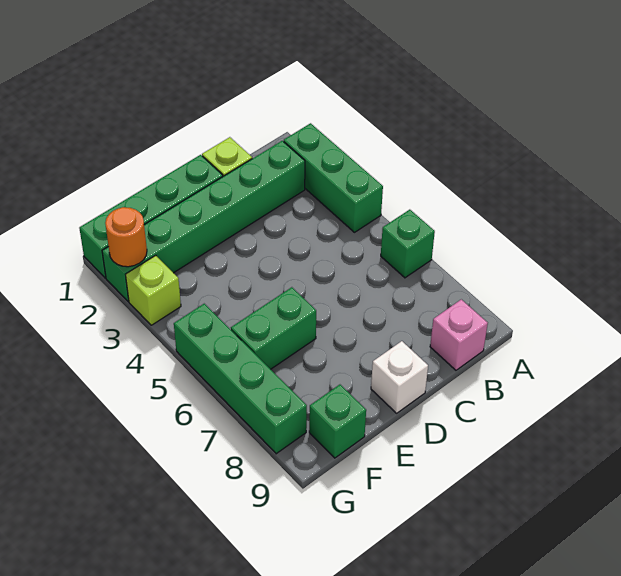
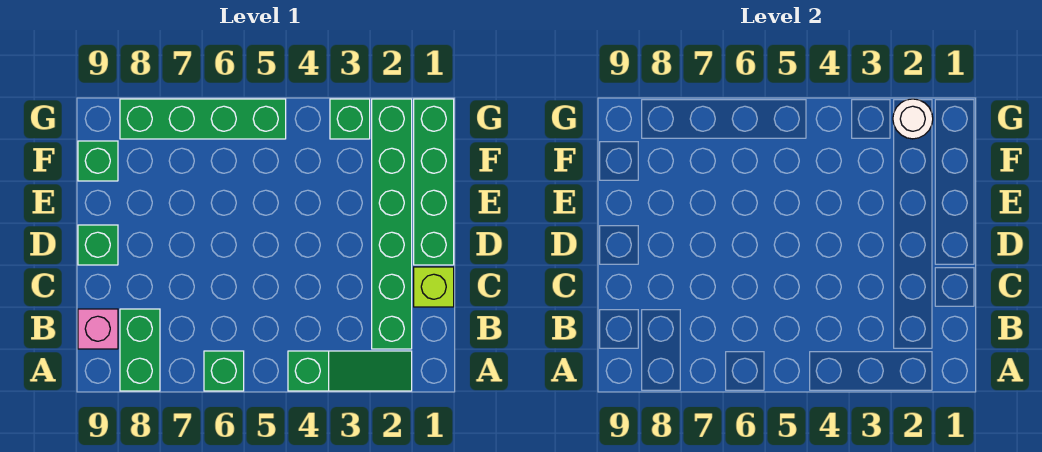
green brick A2:A4 level 1 -> green slope A2:A4 level 1 top 4
white brick D9 level 1 -> green brick D9 level 1
green brick E6:F6 level 1 -> green brick A8:B8 level 1
orange round brick G2 level 2 -> white round brick G2 level 2
lime brick G3 level 1 -> green brick G3 level 1

